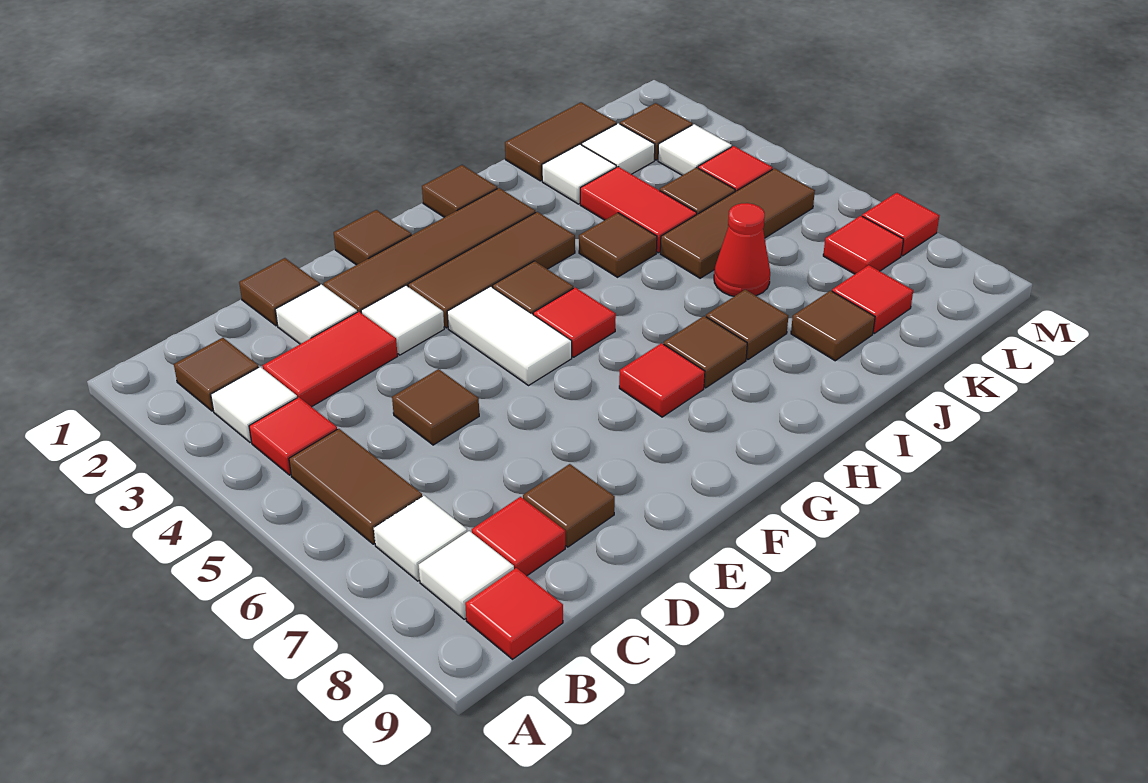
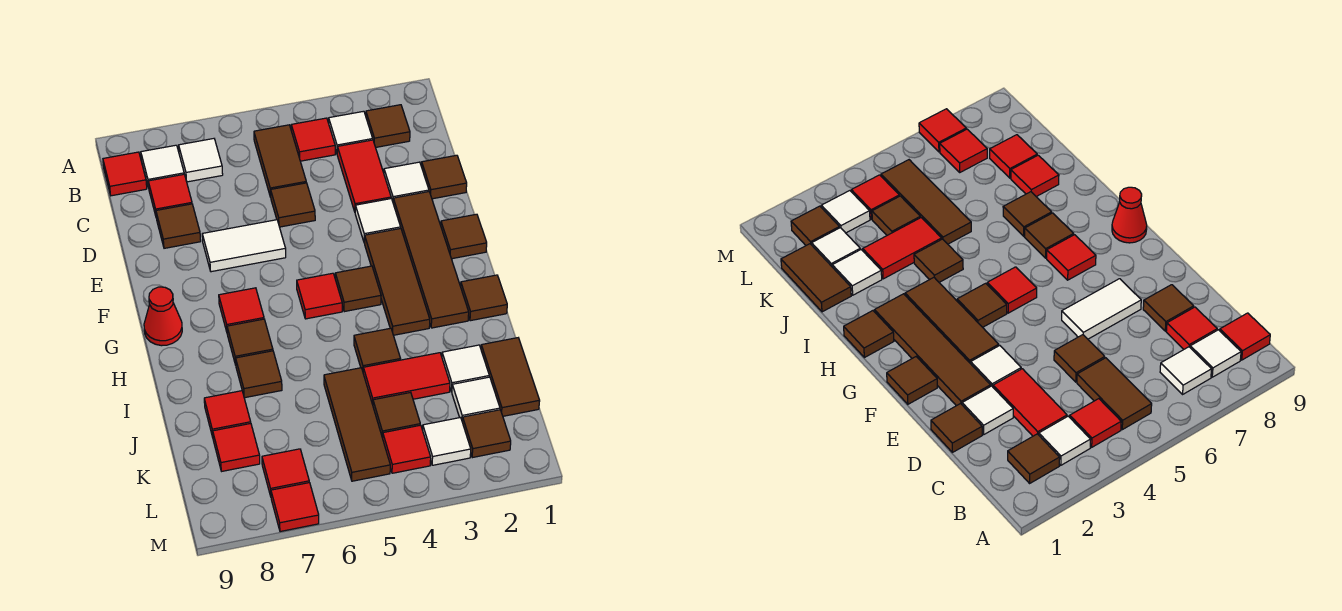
brown tile B5:B6 level 1 -> brown tile B5:C5 level 1
white tile F4:F5 level 1 -> white tile E6:E7 level 1
red cone J6 level 1 -> red cone G9 level 1
brown tile J8 level 1 -> red tile J8 level 1

